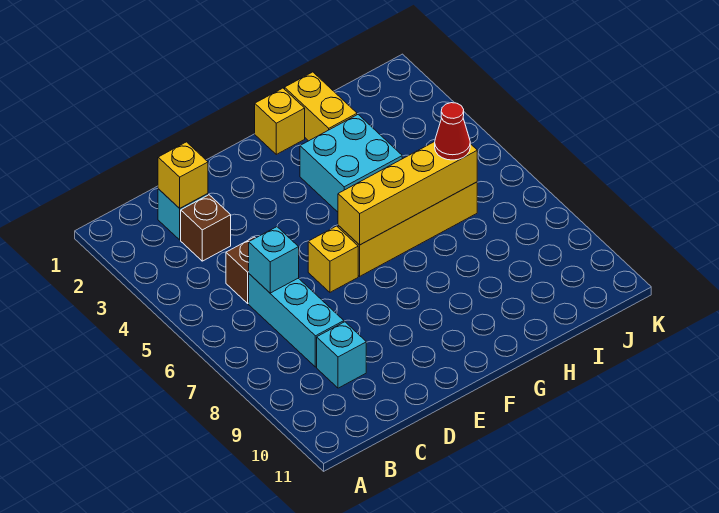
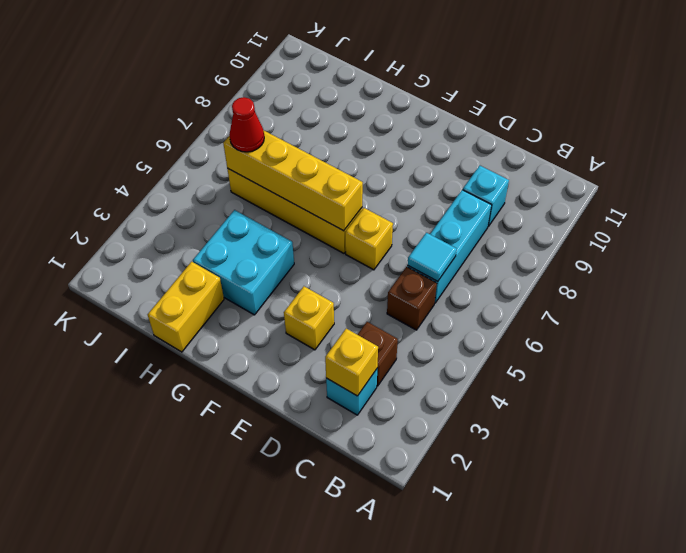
cyan brick C6 level 2 -> cyan tile C6 level 2
yellow brick G1 level 1 -> yellow brick E3 level 1

